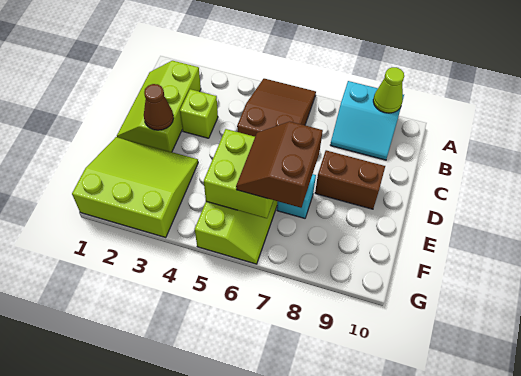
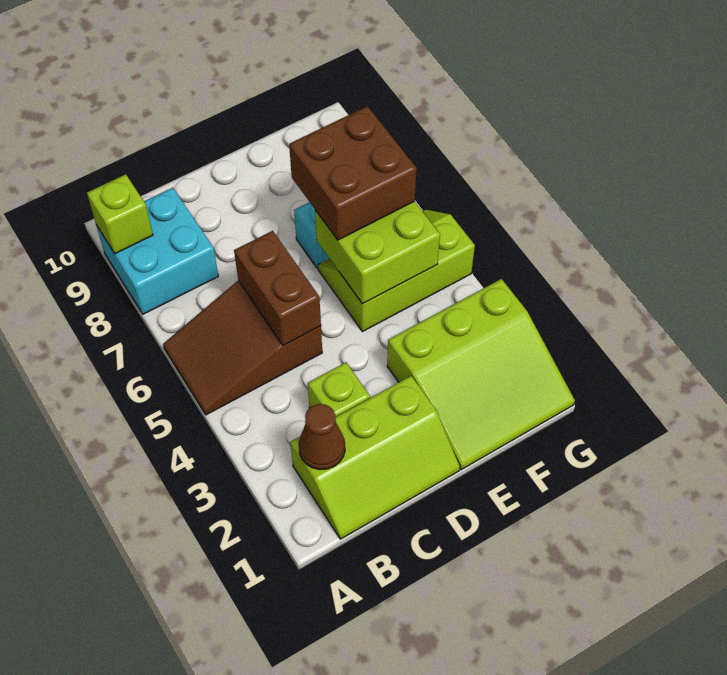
cyan slope A8:B9 level 1 top A -> cyan brick A8:B9 level 1
lime cone A9 level 2 -> lime brick A9 level 2
brown cone D2 level 2 -> brown cone B2 level 2
brown brick D8:D9 level 1 -> brown brick C5:C6 level 2
lime slope E1:G3 level 1 top G -> lime slope E1:G3 level 1 top 3
brown slope E6:F7 level 3 top 7 -> brown brick E6:F7 level 3

